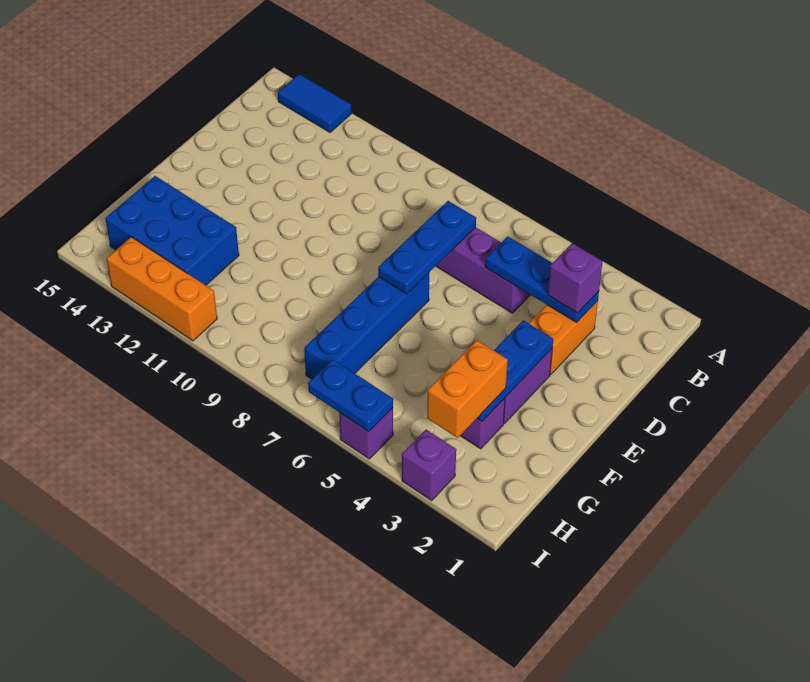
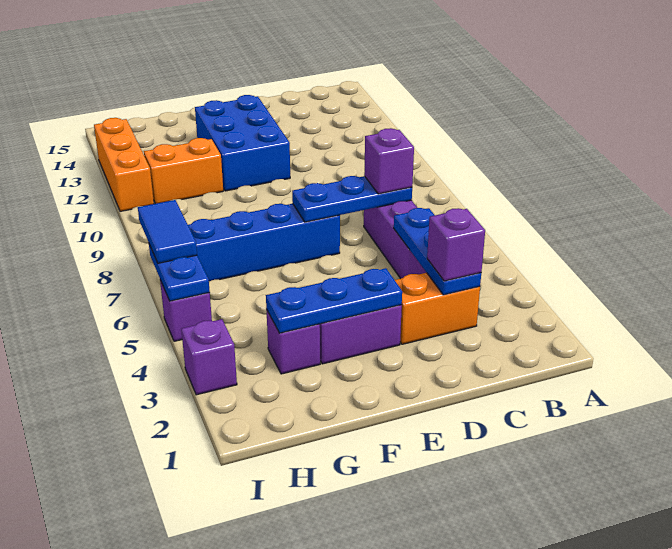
blue tile A13:A14 level 1 -> blue tile I6:I7 level 3
none -> purple brick C7 level 3
orange brick G3:H3 level 3 -> orange brick G11:H11 level 1
blue brick G12:H14 level 1 -> blue brick E11:F13 level 1

